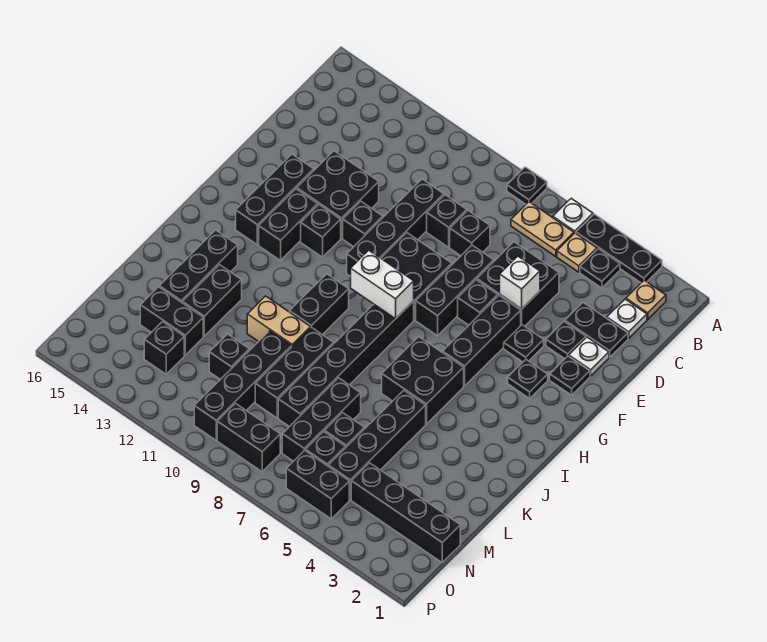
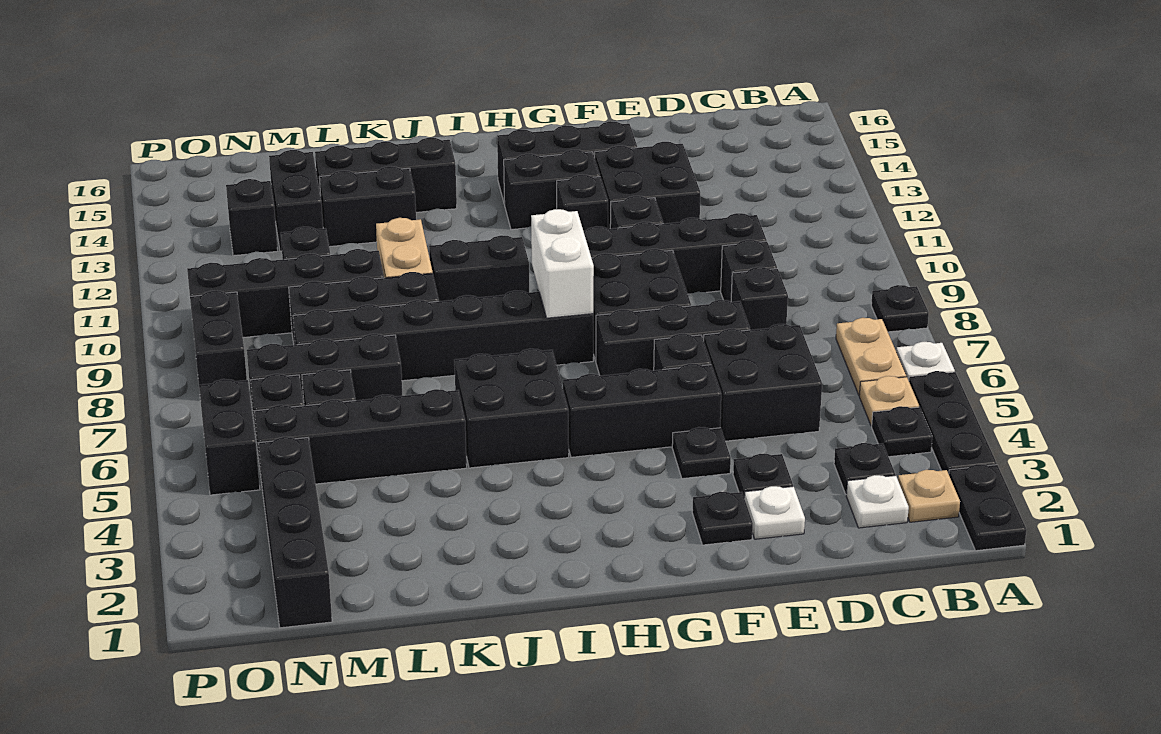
black plate D2:D3 level 1 -> black plate A1:A2 level 1
white brick E5 level 2 -> none
black plate G3 level 1 -> black plate C3 level 1

